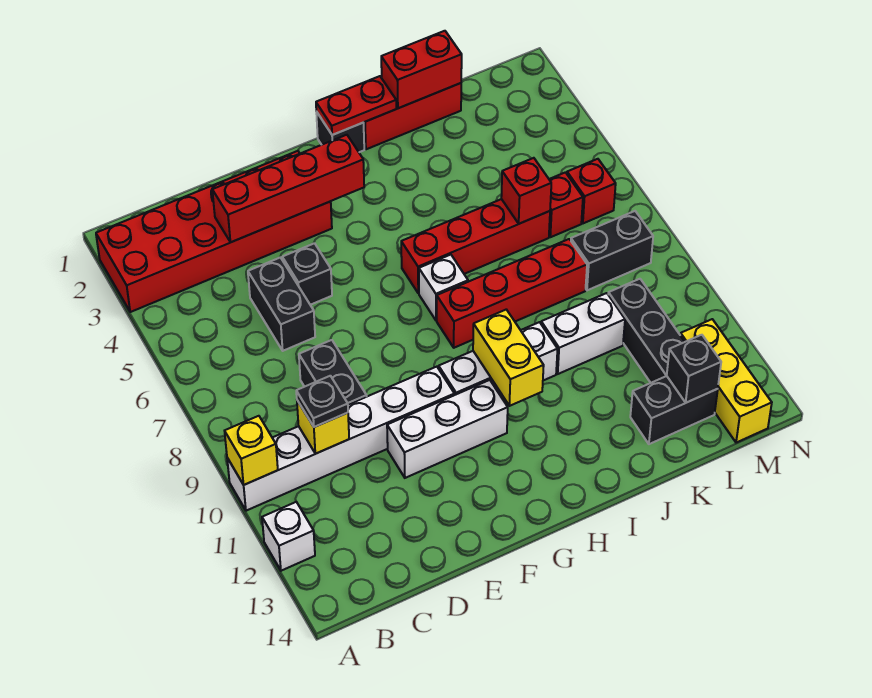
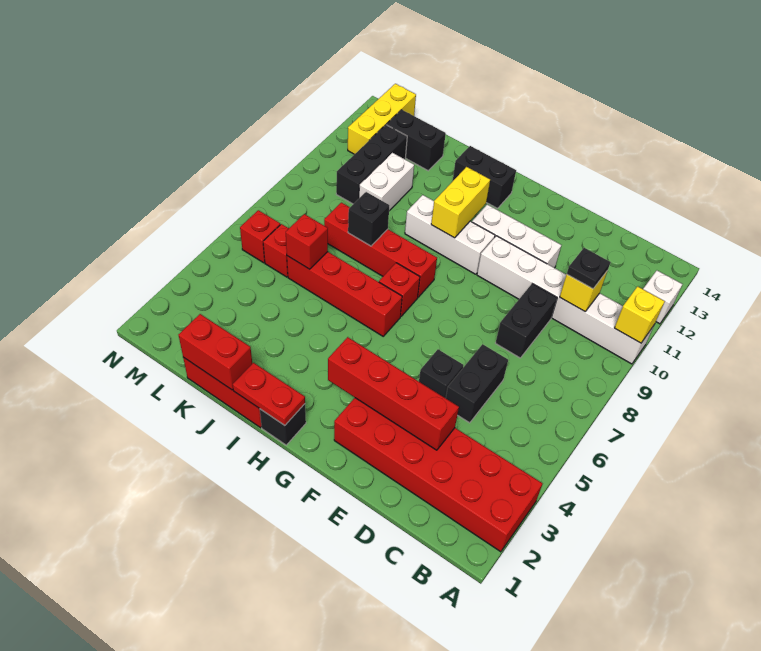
white brick H7 level 1 -> red brick H7 level 1
white brick J10:K10 level 1 -> white brick K10:K11 level 1
black brick L8:M8 level 1 -> black brick H13:I13 level 1
black brick L13 level 2 -> black brick J8 level 2

